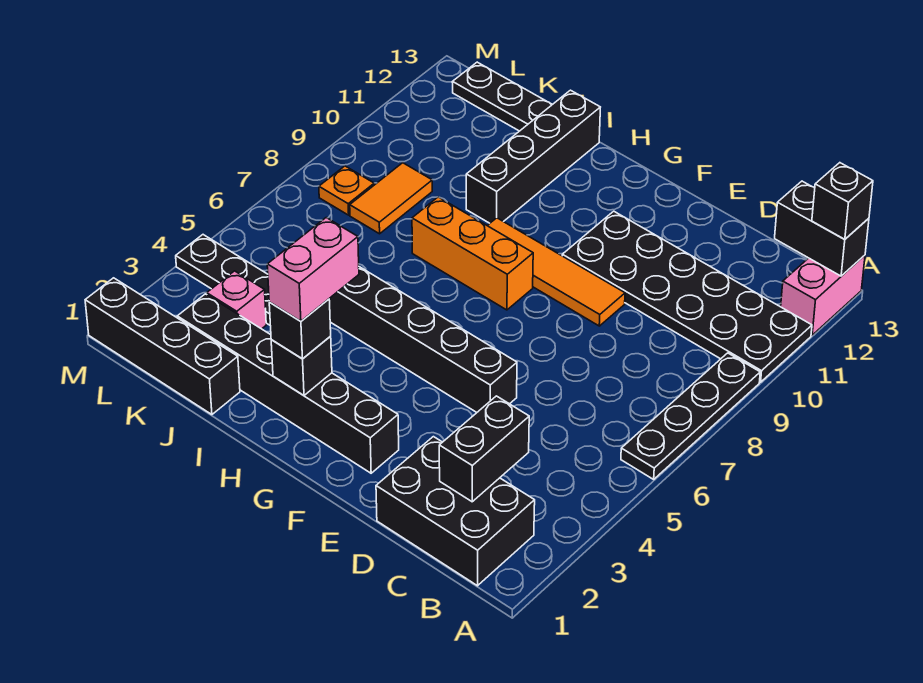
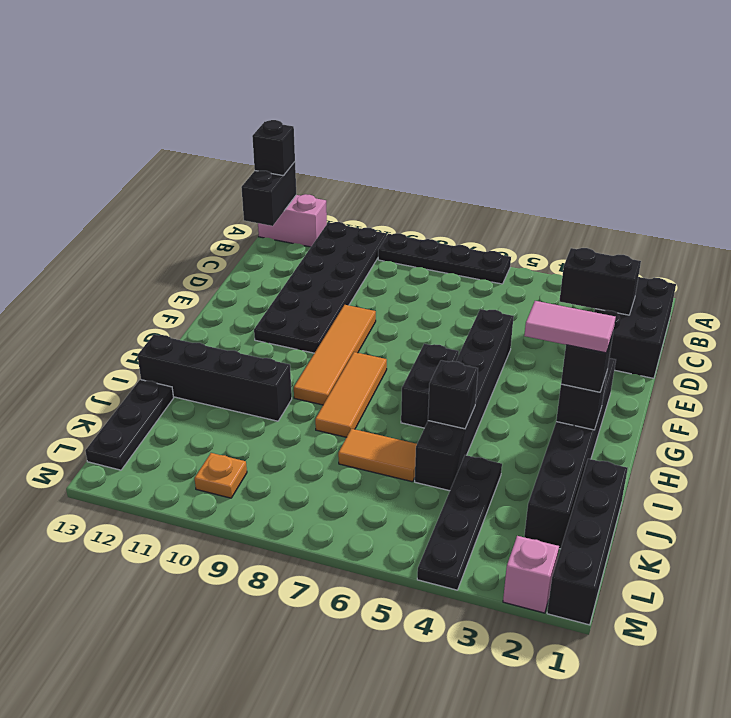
none -> black brick G6:H6 level 1
orange brick G8:I8 level 1 -> orange tile G8:I8 level 1
pink brick H2:H3 level 4 -> pink tile H2:H3 level 4
none -> black brick I5 level 2
pink brick K3 level 1 -> pink brick M2 level 1
orange tile K8:K9 level 1 -> orange tile J6:J7 level 1
orange plate L8 level 1 -> orange plate L10 level 1

